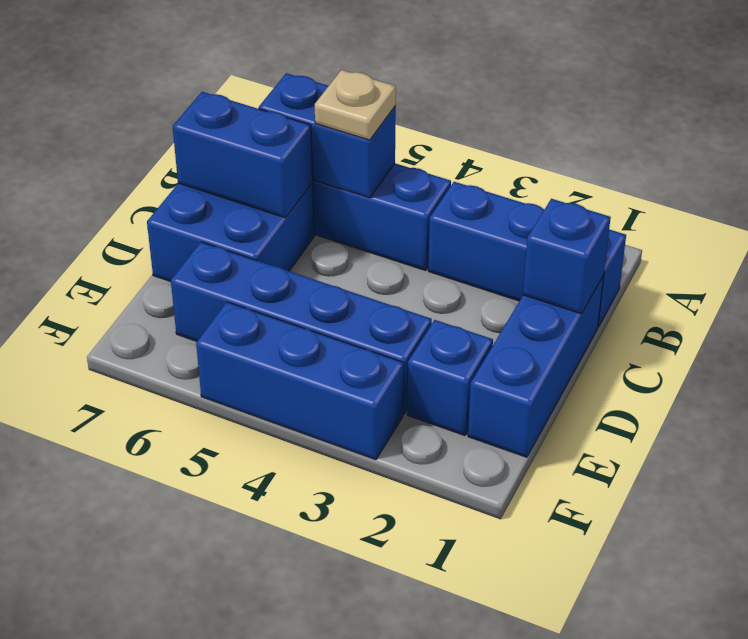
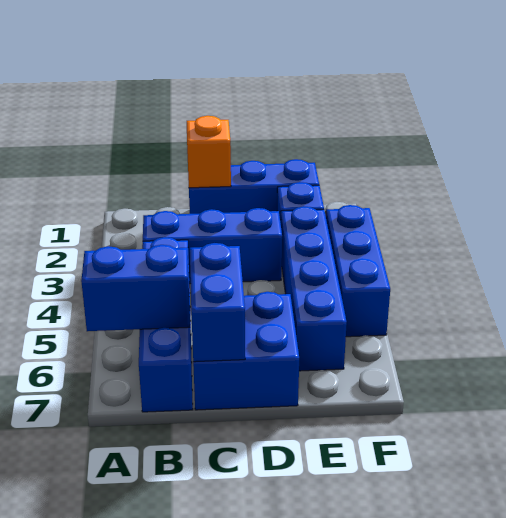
blue brick B1:B3 level 1 -> blue brick B3:D3 level 1
blue brick B5:B6 level 2 -> blue brick A6:B6 level 2
tan plate B5 level 3 -> none
blue brick C1 level 2 -> orange brick C1 level 2

